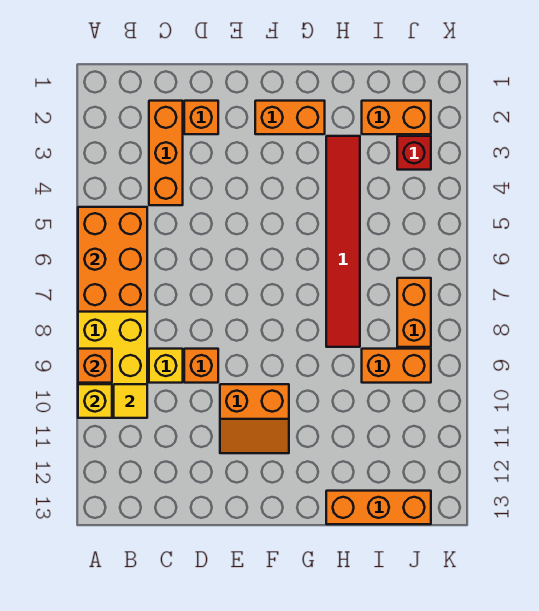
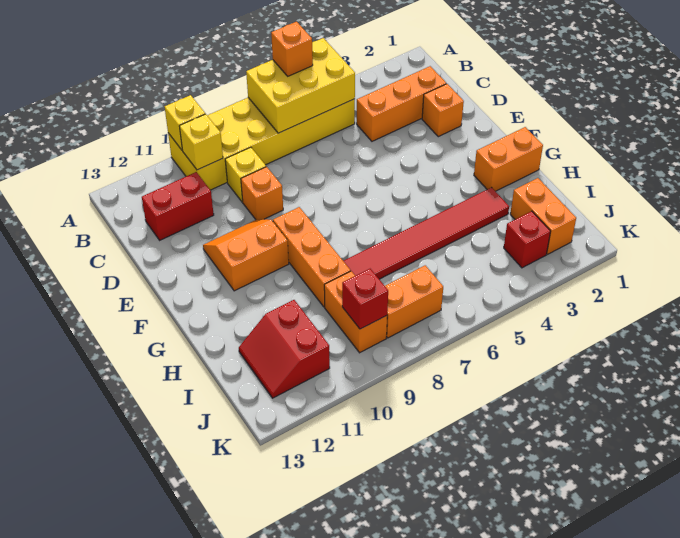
orange brick A5:B7 level 2 -> yellow brick A5:B7 level 2
orange brick A9 level 2 -> orange brick A6 level 3
yellow tile B10 level 2 -> yellow brick B10 level 2
none -> red brick C11:C12 level 1
orange slope E10:F11 level 1 top 10 -> orange slope E10:F11 level 1 top F
orange brick F2:G2 level 1 -> orange brick G1:G2 level 1
orange brick H13:J13 level 1 -> orange brick F9:H9 level 1
none -> red slope I11:J12 level 1 top 11
none -> red brick J9 level 2

